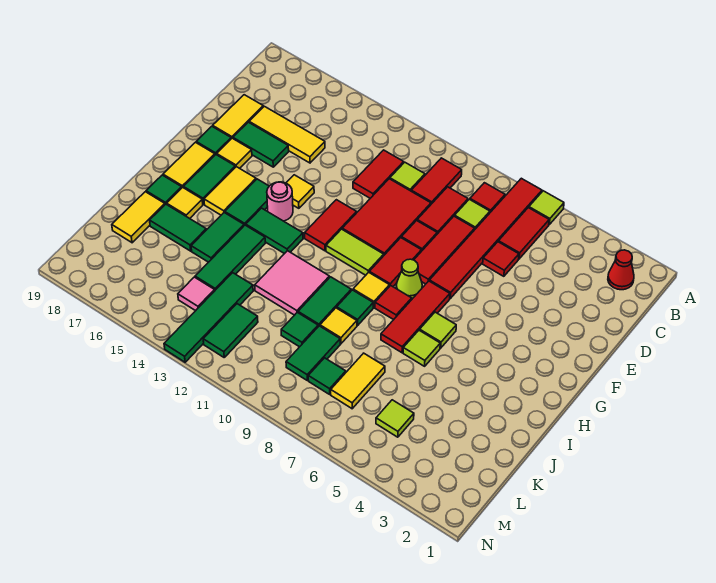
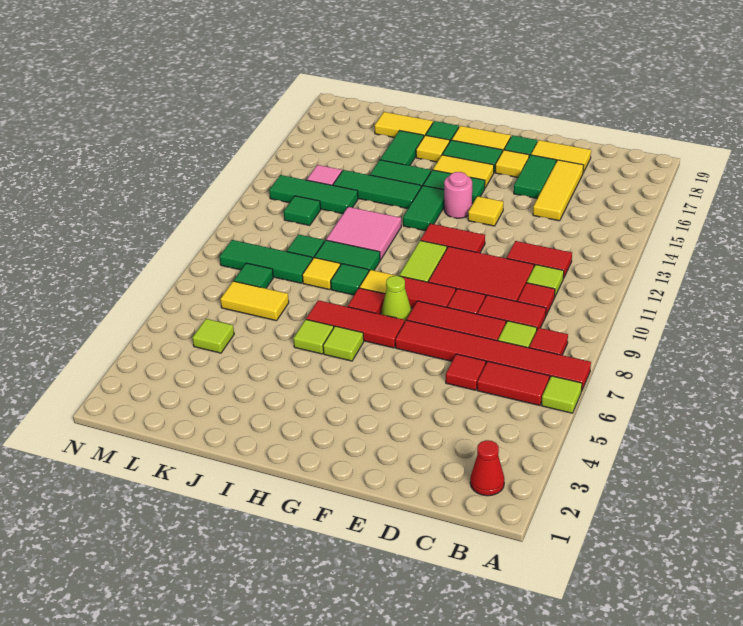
red tile B10:C10 level 1 -> red tile C10 level 1
green tile K9:L9 level 1 -> green tile K9:M9 level 1
green tile K13:N13 level 1 -> green tile K13:M13 level 1
green tile L12:M12 level 1 -> green tile L12 level 1

